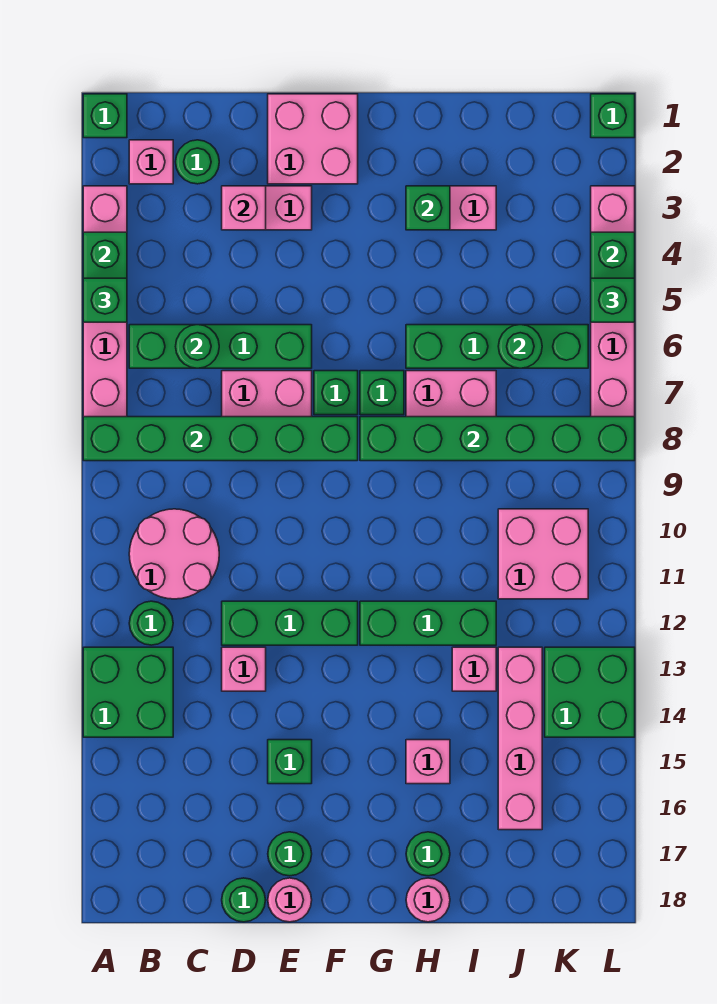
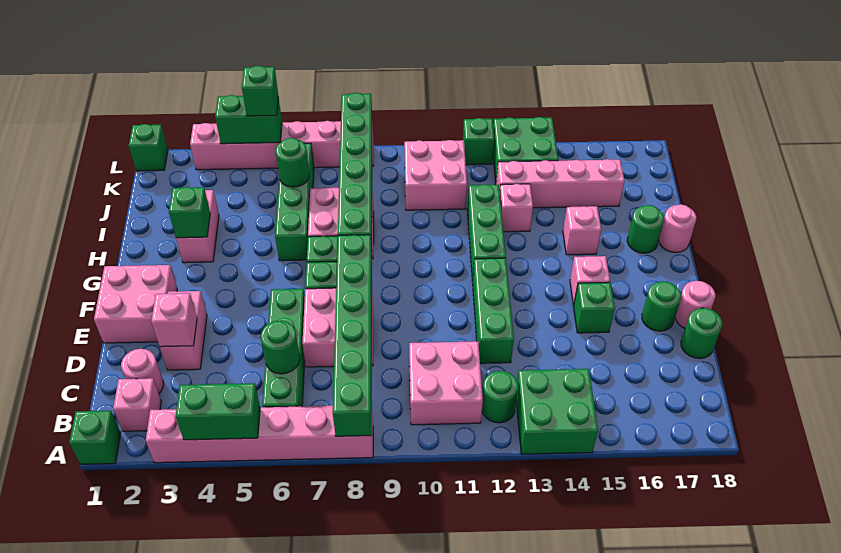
green brick A5 level 3 -> green brick L12 level 1
pink round brick B10:C11 level 1 -> pink brick B10:C11 level 1
green round brick C2 level 1 -> pink round brick C2 level 1
pink brick D13 level 1 -> pink brick F15 level 1

